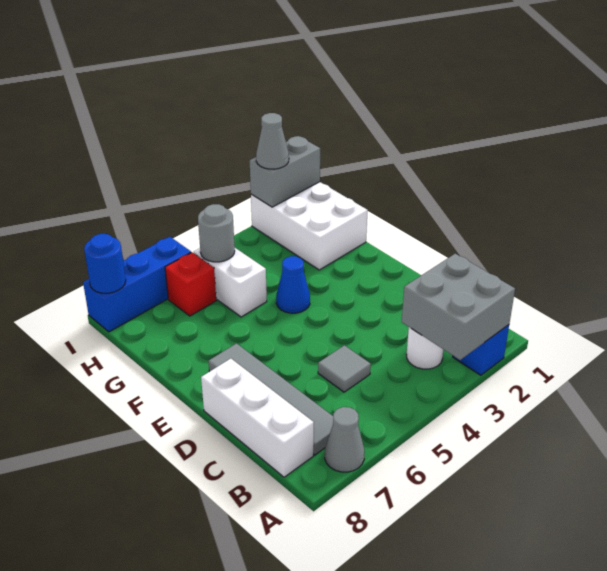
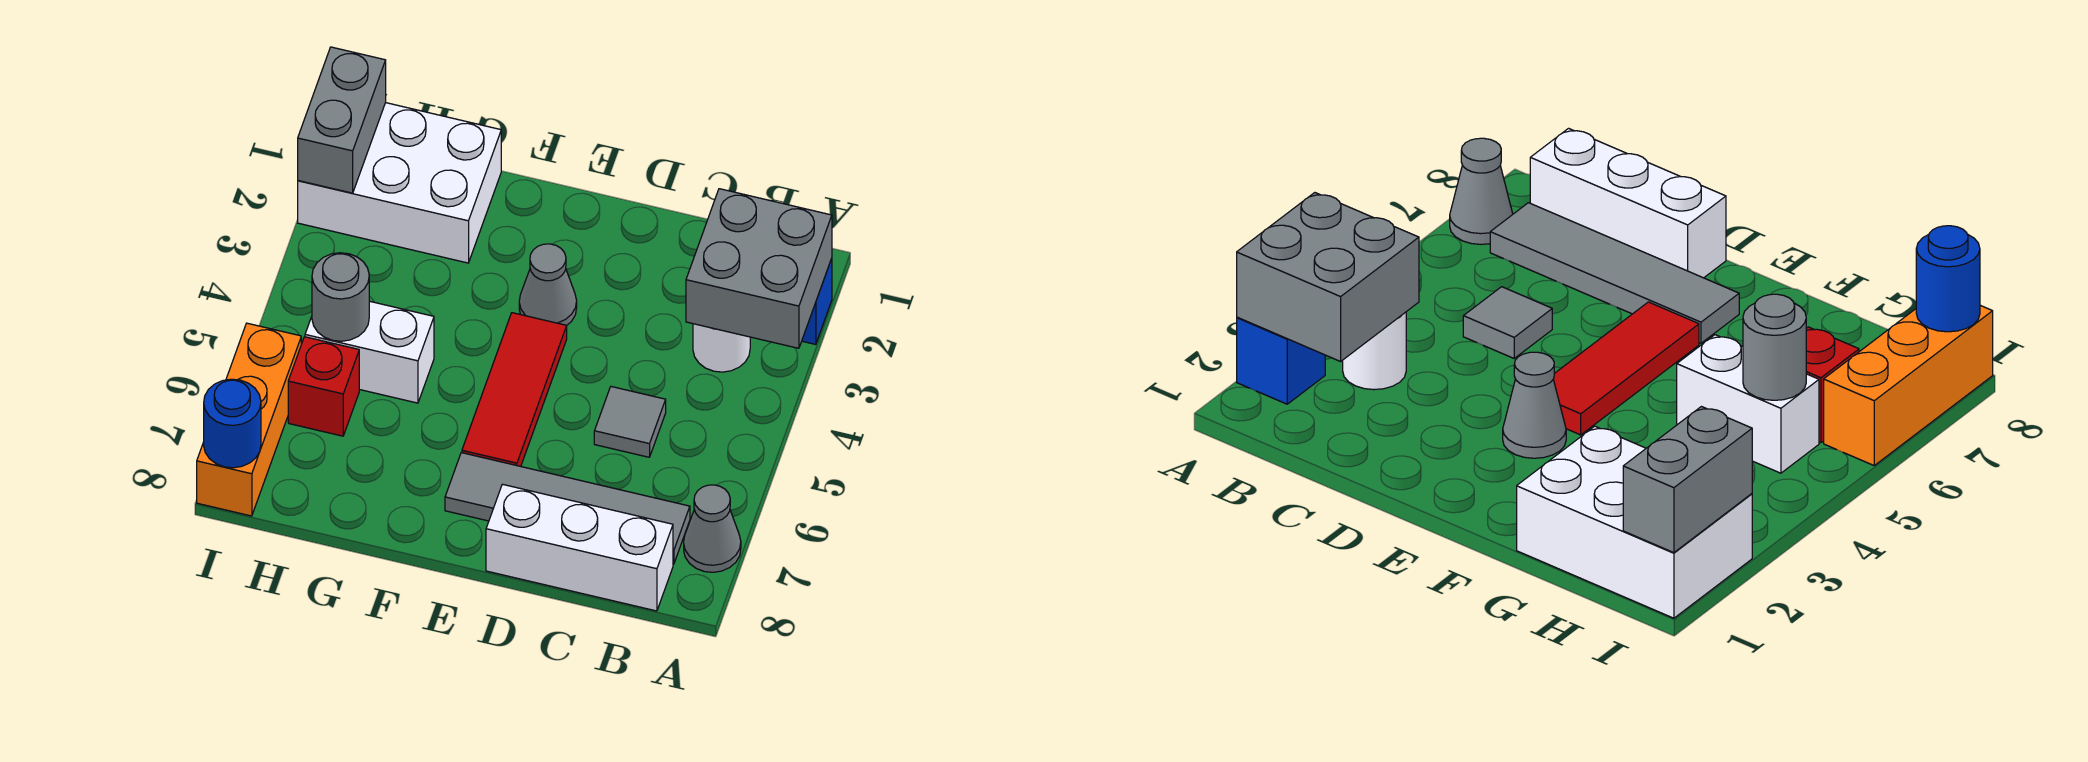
none -> red tile E4:E6 level 1
blue cone F4 level 1 -> none
grey cone I2 level 3 -> grey cone E3 level 1
blue brick I6:I8 level 1 -> orange brick I6:I8 level 1

